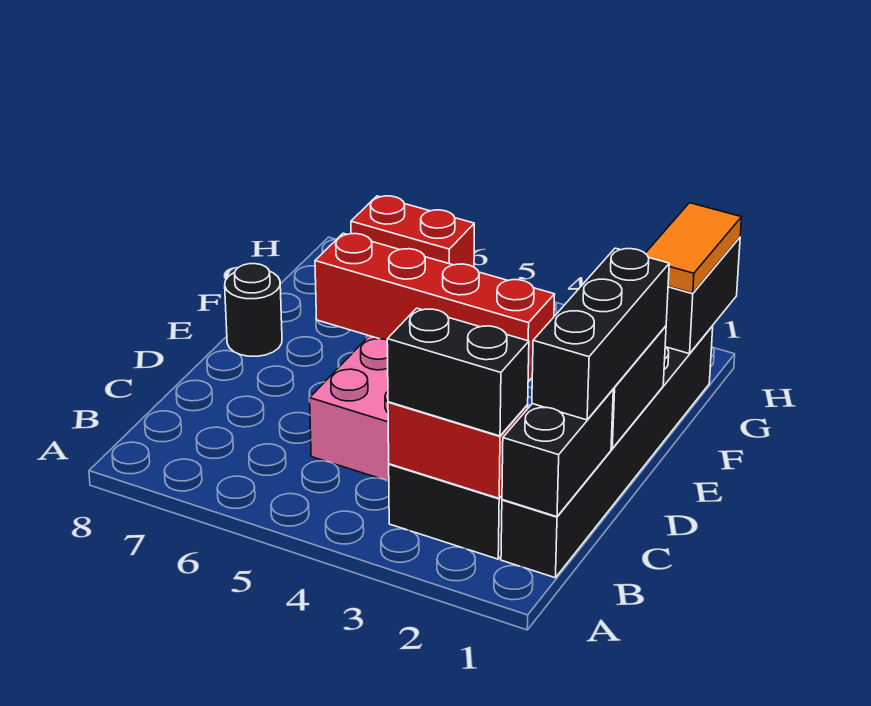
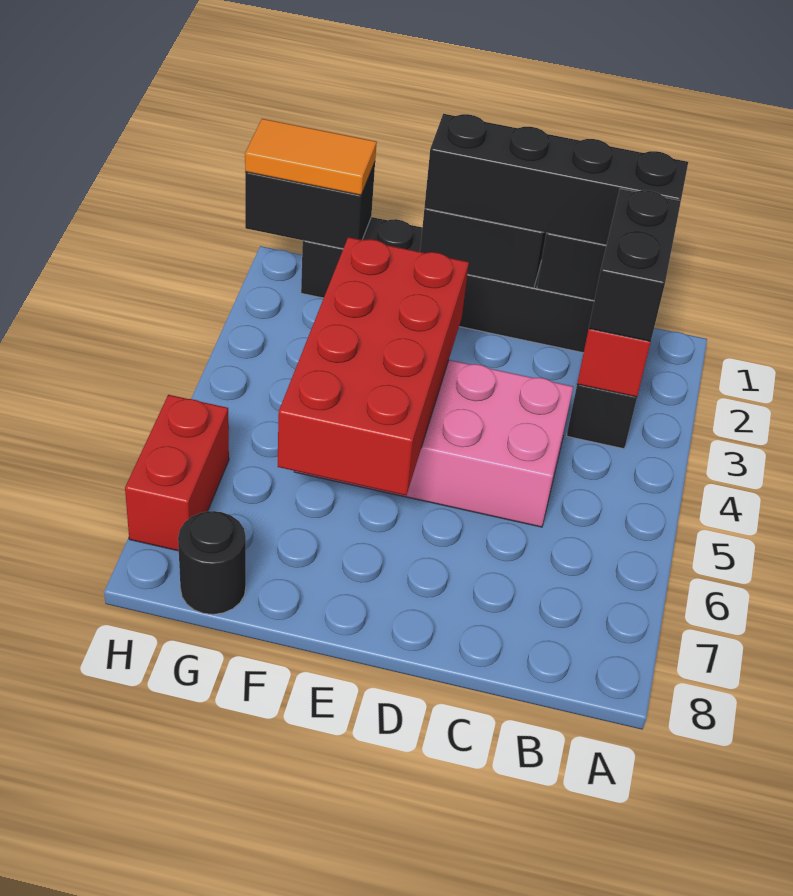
black brick C1:E1 level 3 -> black brick B1:E1 level 3
red brick E3:E6 level 2 -> red brick E3:F6 level 2
black round brick E8 level 1 -> black round brick G8 level 1

